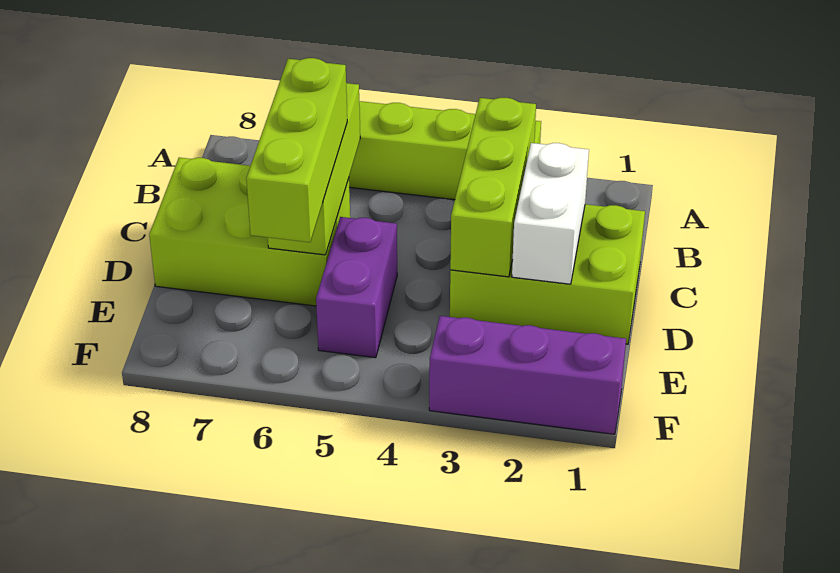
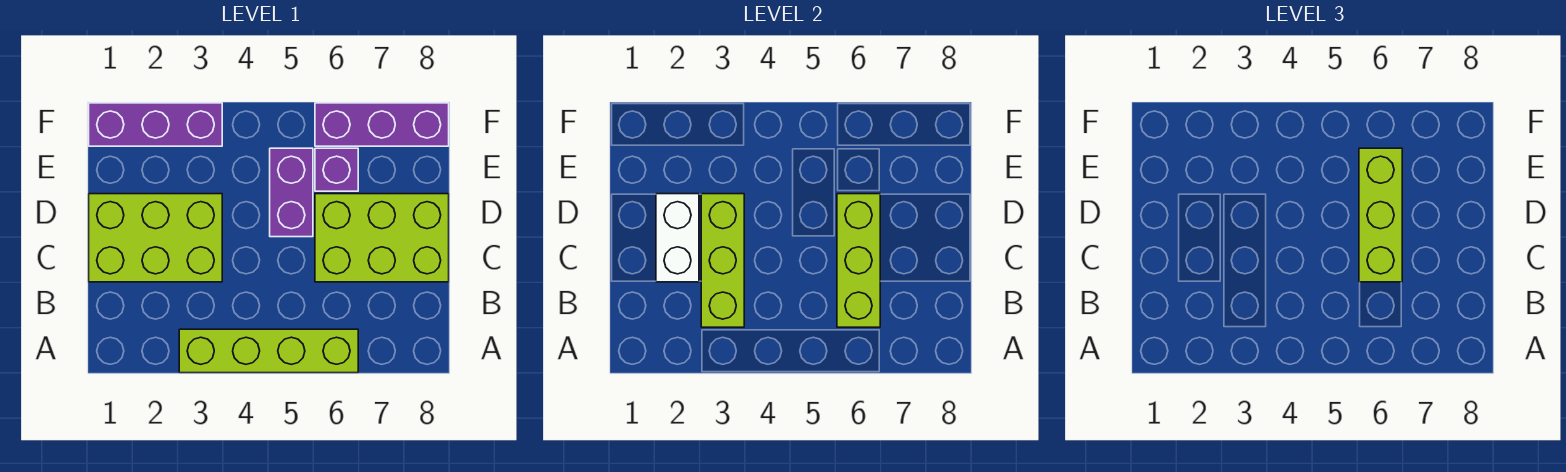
none -> purple brick E6 level 1
none -> purple brick F6:F8 level 1

